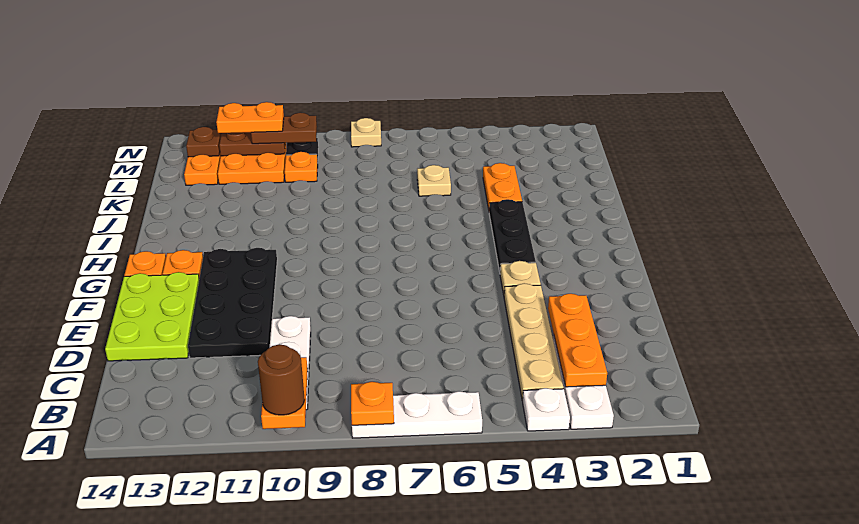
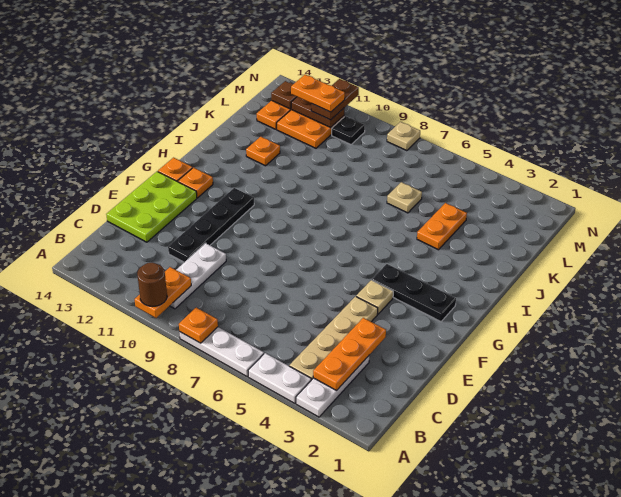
white plate A4 level 1 -> white plate A4:A5 level 1
black plate D11:G12 level 1 -> black plate D11:G11 level 1
black plate G4:I4 level 1 -> black plate G2:G4 level 1
orange plate L10 level 1 -> orange plate J12 level 1
brown plate M10:M11 level 3 -> brown plate M11:N11 level 3

